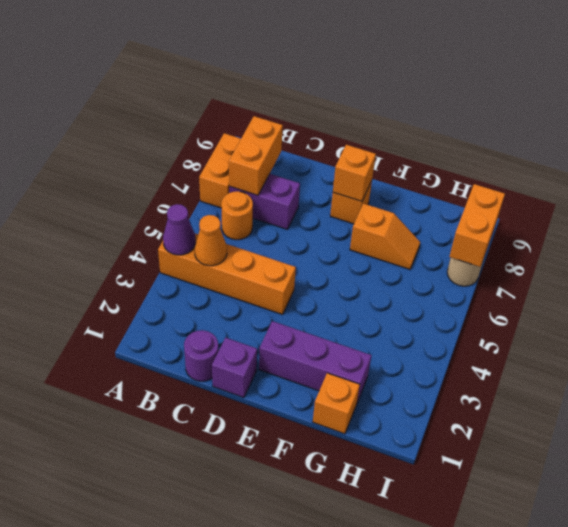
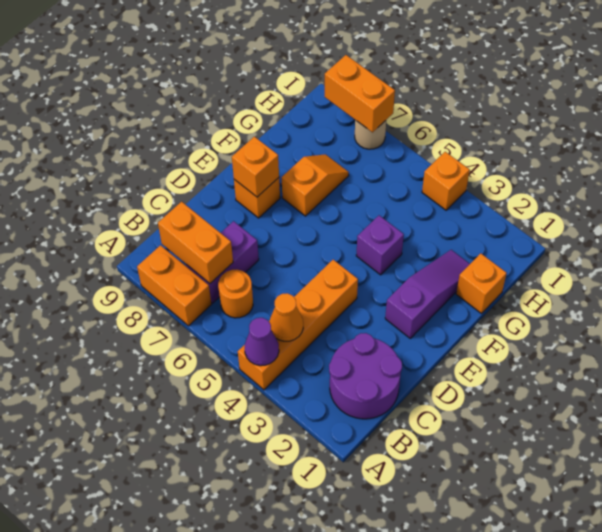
purple round brick C1 level 1 -> purple round brick B1:C2 level 1
purple brick D1 level 1 -> purple brick F4 level 1
purple brick E2:G2 level 1 -> purple slope E2:G2 level 1 top E
none -> orange brick I4 level 1

